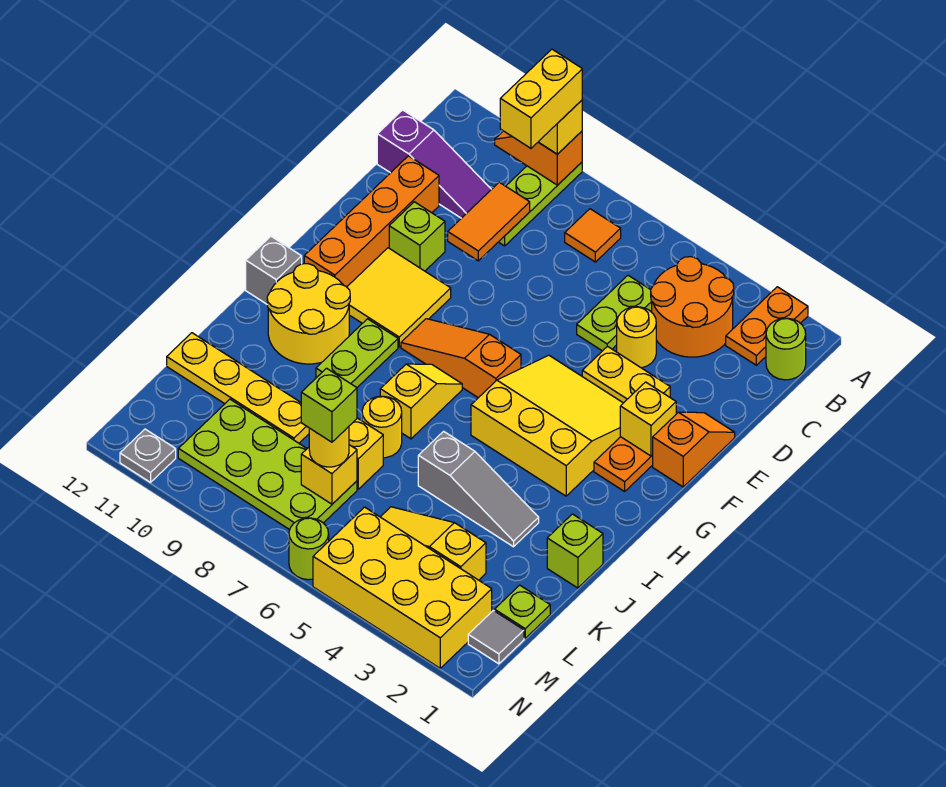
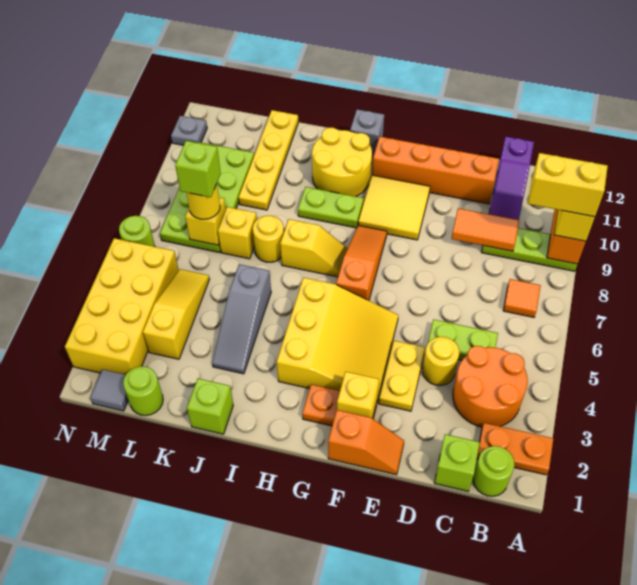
lime brick E10 level 1 -> lime brick C1 level 1
lime plate L1 level 1 -> lime round brick L1 level 1

